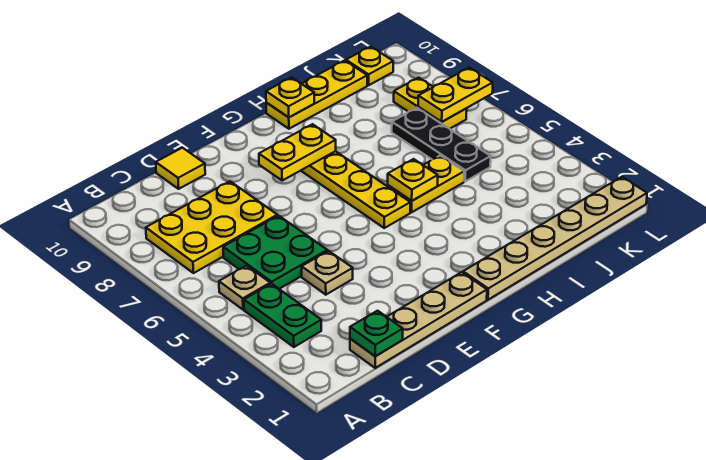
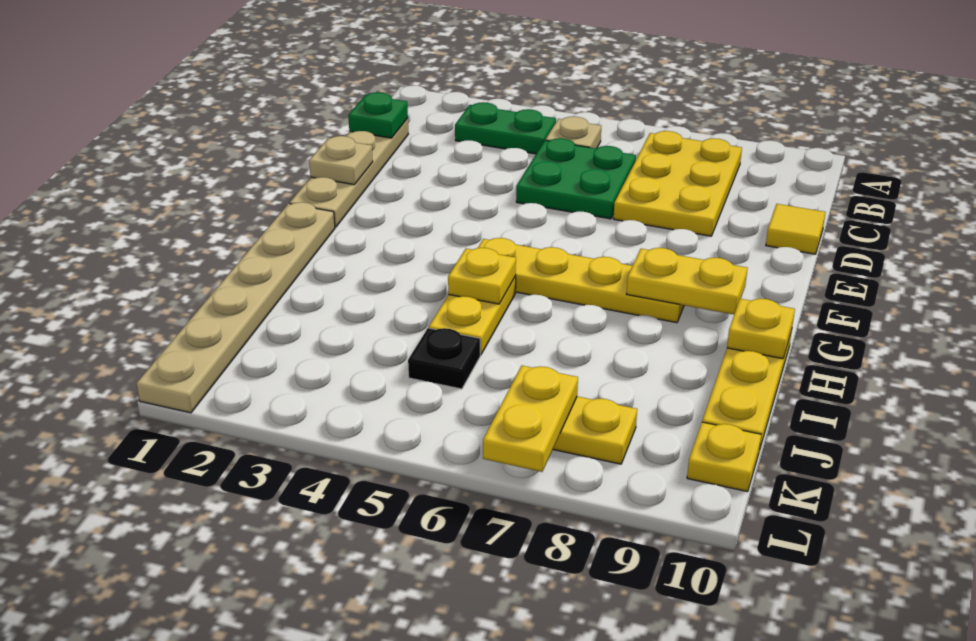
tan plate D4 level 1 -> tan plate E1 level 2
yellow plate F8:G8 level 2 -> yellow plate G8:G9 level 2
black plate J5:J7 level 1 -> black plate J5 level 1

